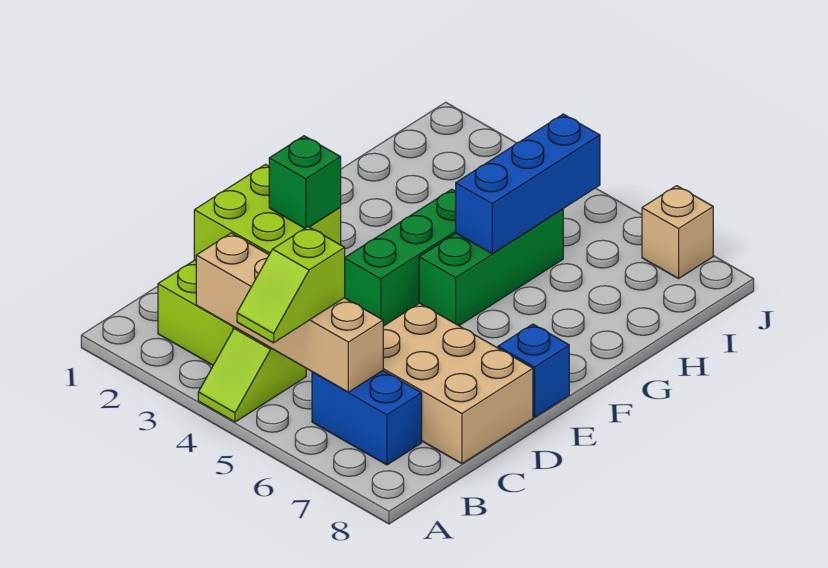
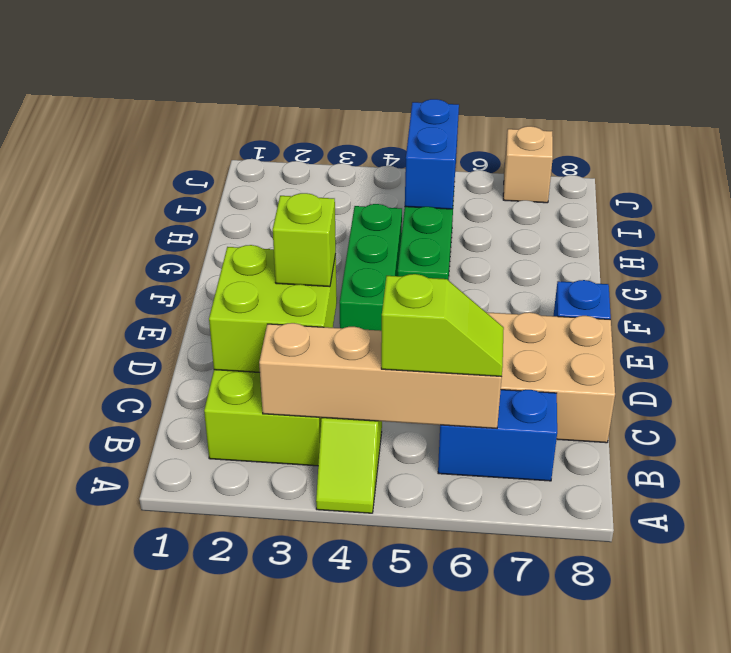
lime slope A5:B5 level 3 top B -> lime slope B5:B6 level 3 top 5
green brick D3 level 3 -> lime brick D3 level 3
blue brick G5:I5 level 2 -> blue brick H5:I5 level 2

